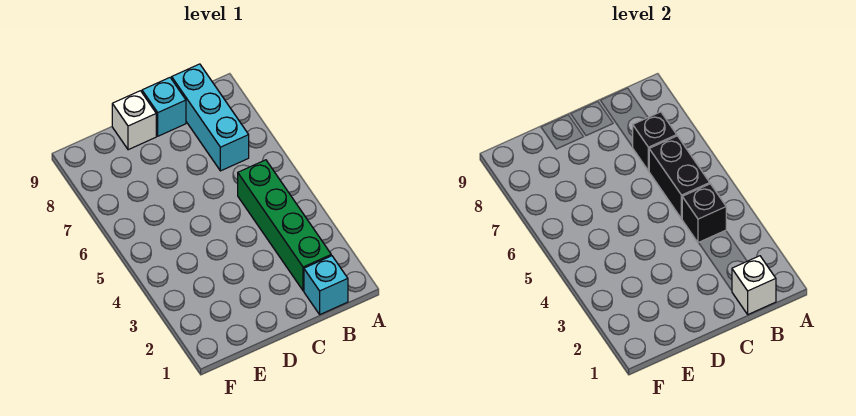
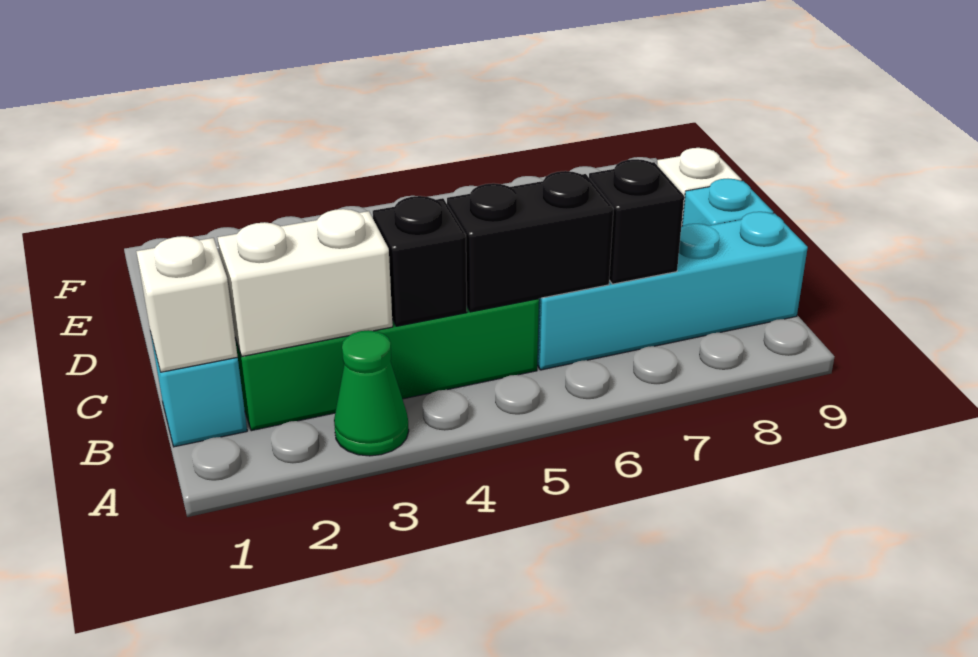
none -> green cone A3 level 1
none -> white brick B2:B3 level 2
cyan brick B7:B9 level 1 -> cyan brick B6:B9 level 1

